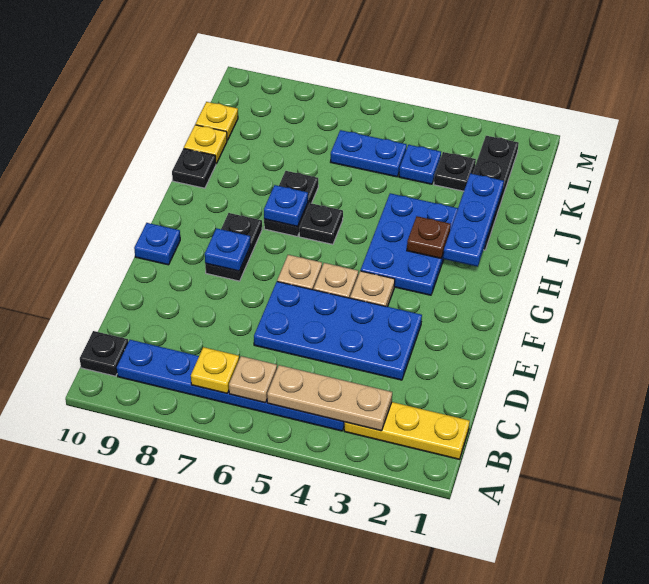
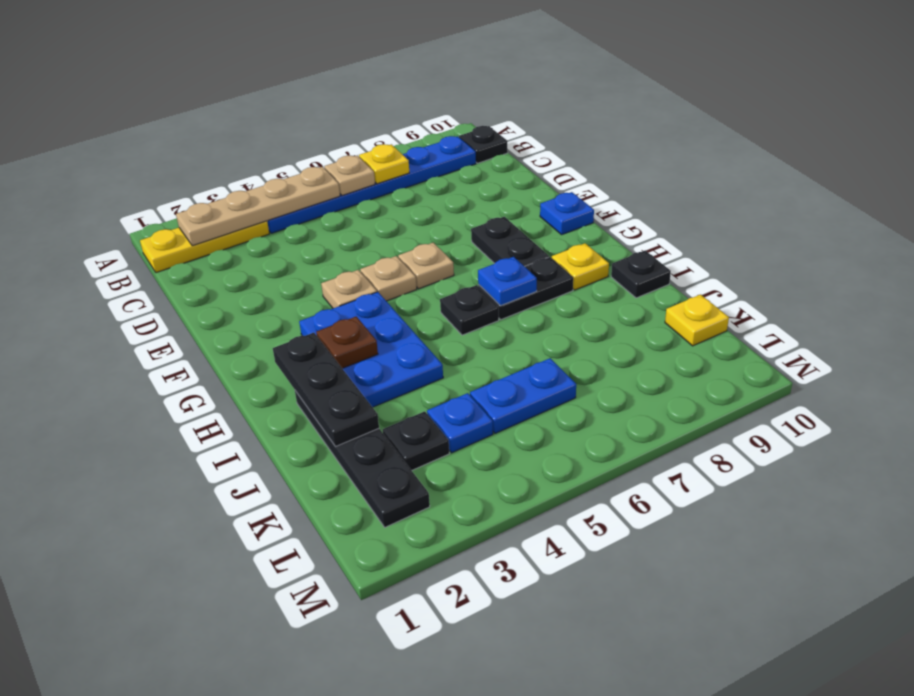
tan plate B3:B5 level 2 -> tan plate B2:B5 level 2
blue plate D3:E6 level 1 -> none
blue plate F8 level 2 -> none
blue plate H2:J2 level 2 -> black plate H2:J2 level 2
black plate H7:I7 level 1 -> black plate H7:H8 level 1
yellow plate J10 level 1 -> yellow plate H9 level 1

